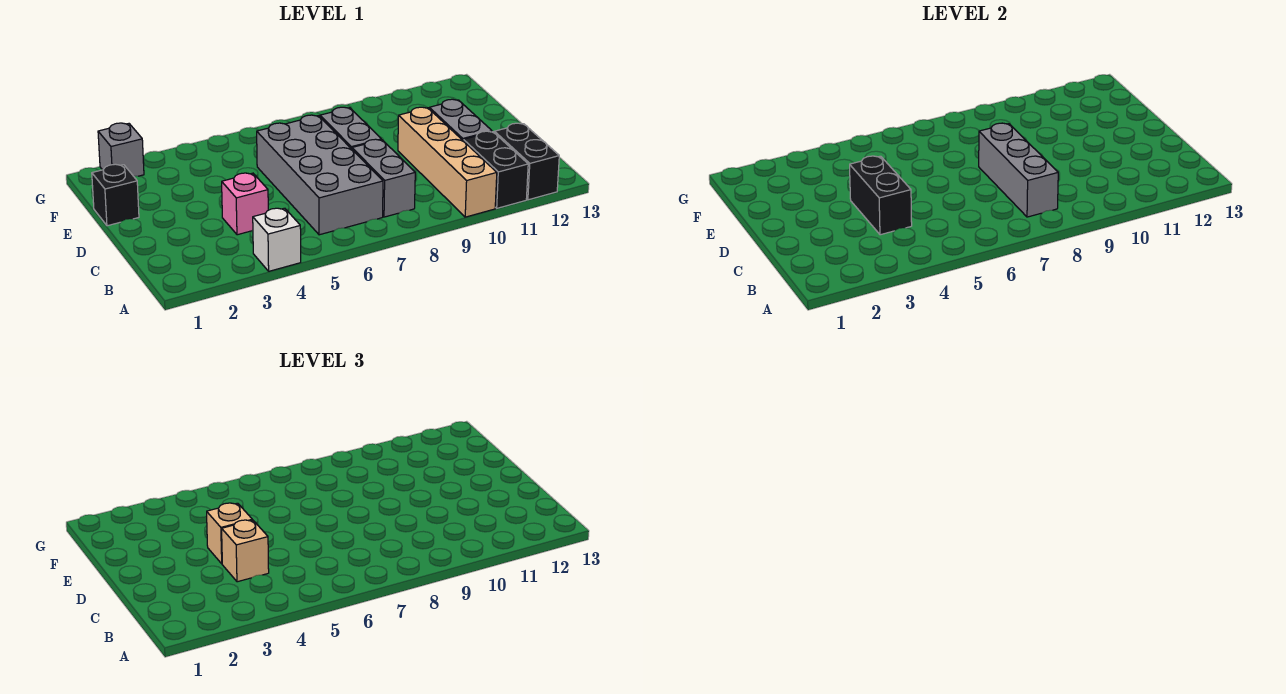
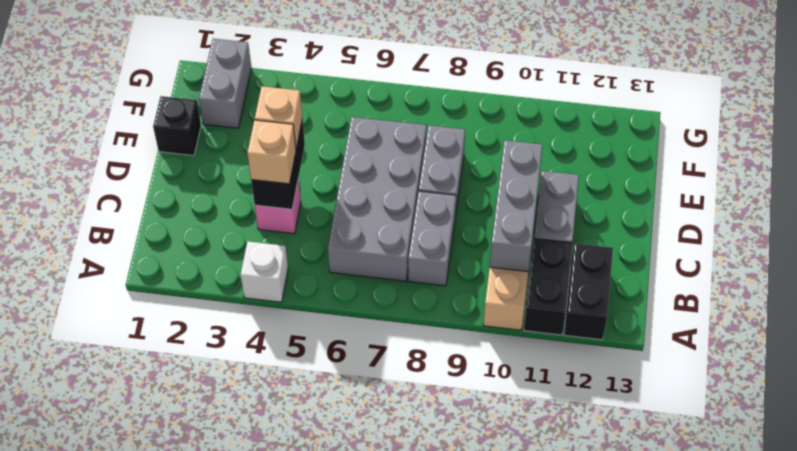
grey brick B8:D8 level 2 -> grey brick B10:D10 level 2
grey brick G2 level 1 -> grey brick F2:G2 level 1

